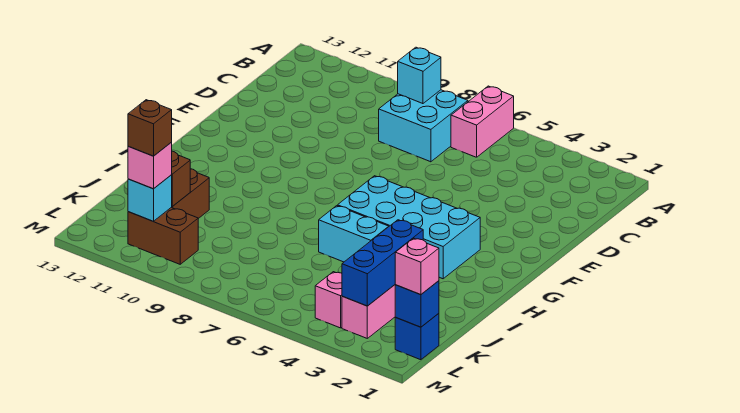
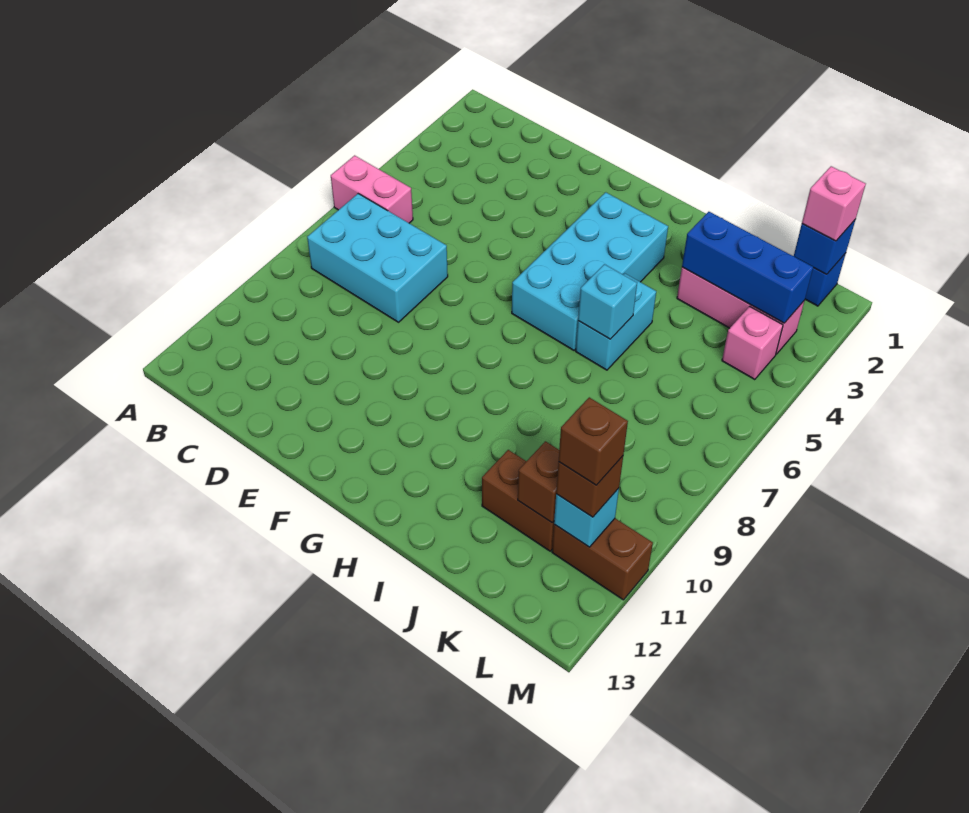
cyan brick B7:C8 level 1 -> cyan brick B7:D8 level 1
cyan brick B8 level 2 -> cyan brick I6 level 2
brown brick L10:L11 level 1 -> brown brick L11:M11 level 1
pink brick L11 level 3 -> brown brick L11 level 3

